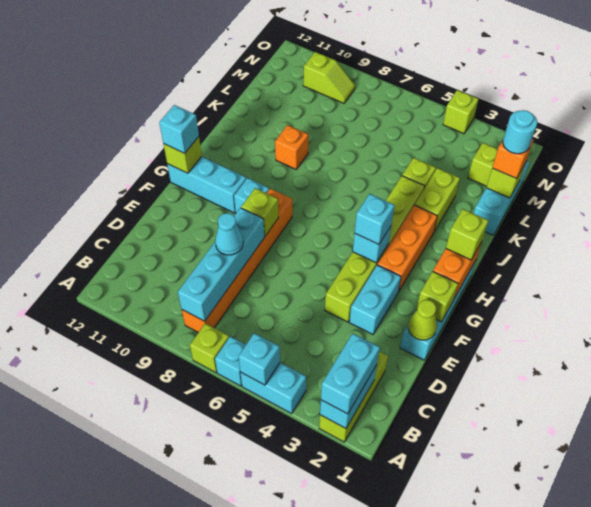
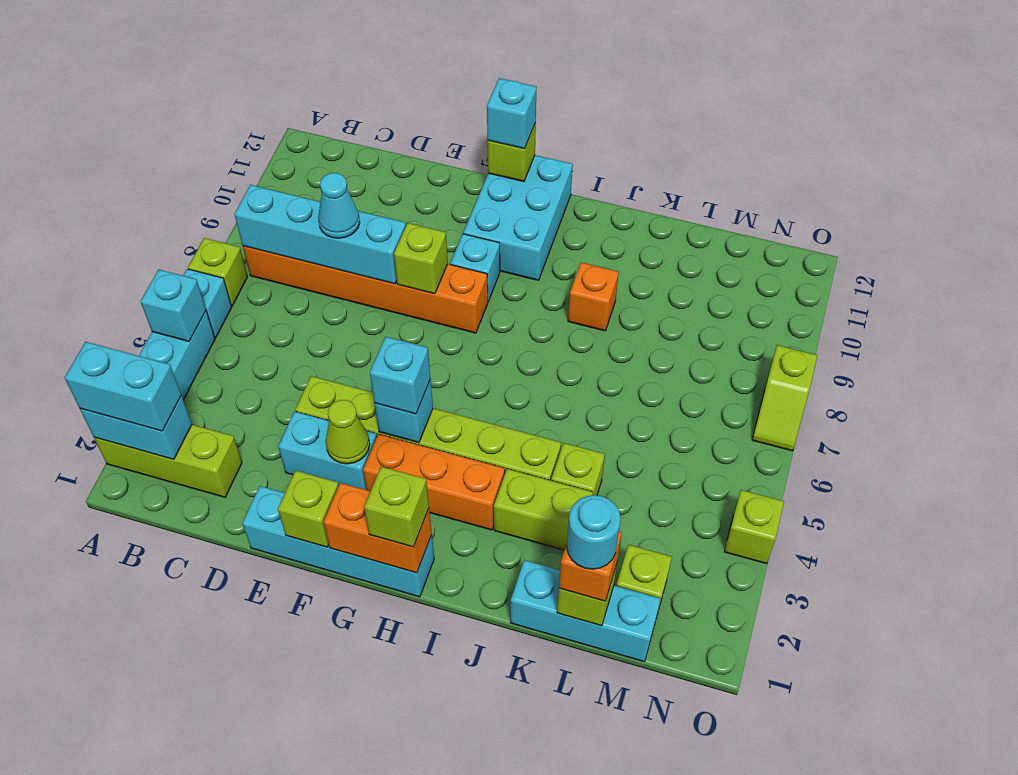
lime cone E1 level 2 -> lime cone F3 level 2
cyan brick G10:G12 level 1 -> cyan brick G10:H12 level 1
lime slope N9:N10 level 1 top 10 -> lime slope O7:O8 level 1 top 8

